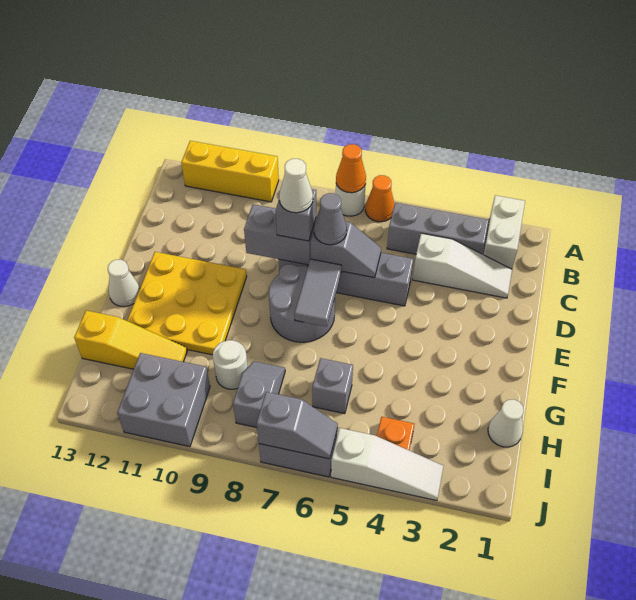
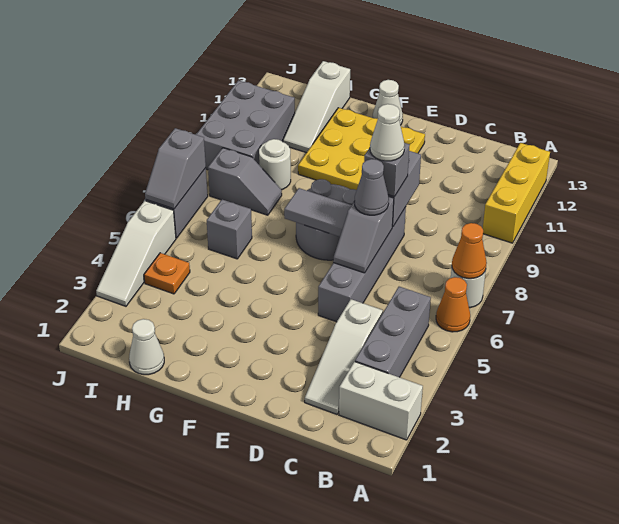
yellow slope H11:H13 level 1 top 13 -> white slope H11:H13 level 1 top 13
grey brick I10:J11 level 1 -> grey brick I9:J11 level 1

